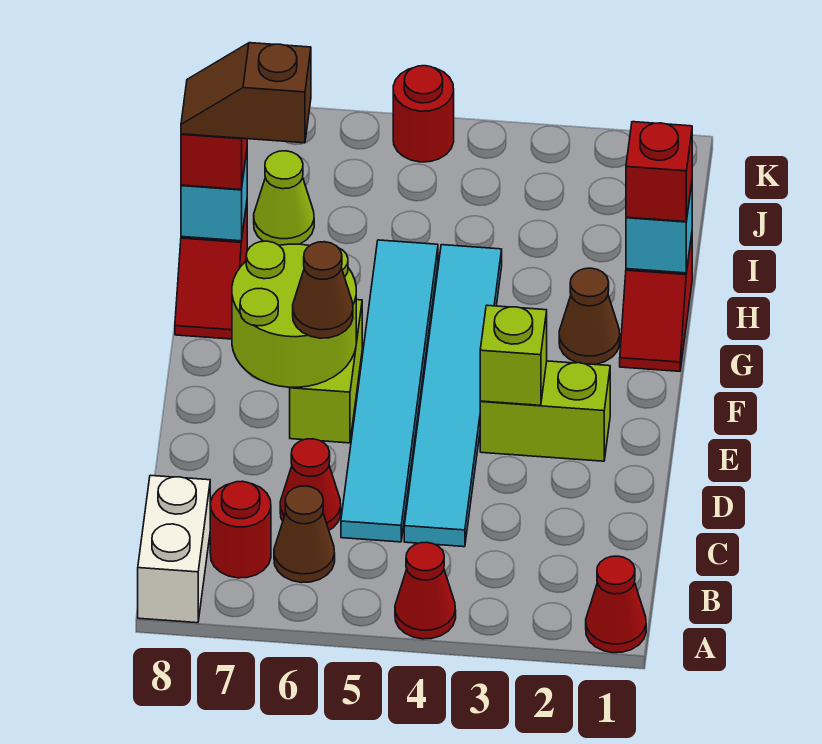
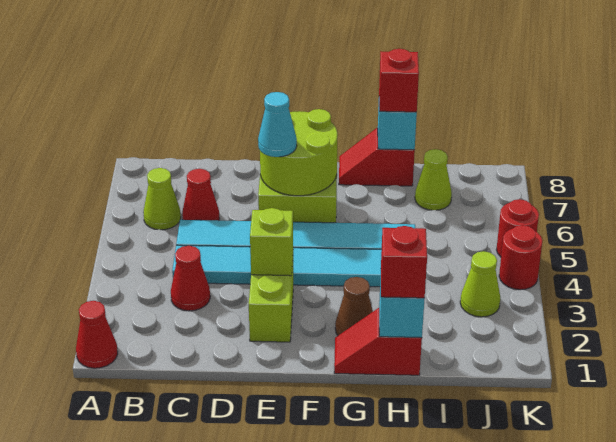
red cone A4 level 1 -> red cone C3 level 1
white brick A8:B8 level 1 -> none
brown cone B6 level 1 -> lime cone B6 level 1
red round brick B7 level 1 -> red round brick K4 level 1
brown cone E6 level 3 -> cyan cone E6 level 3
brown slope H7:H8 level 4 top 7 -> none
none -> lime cone J3 level 1

